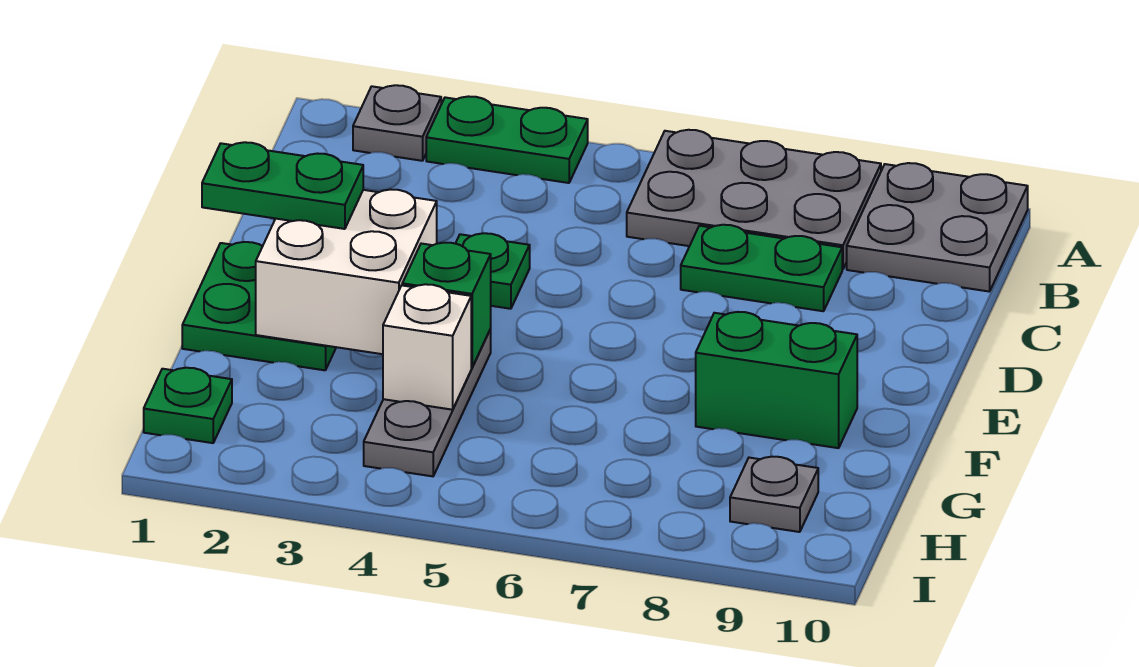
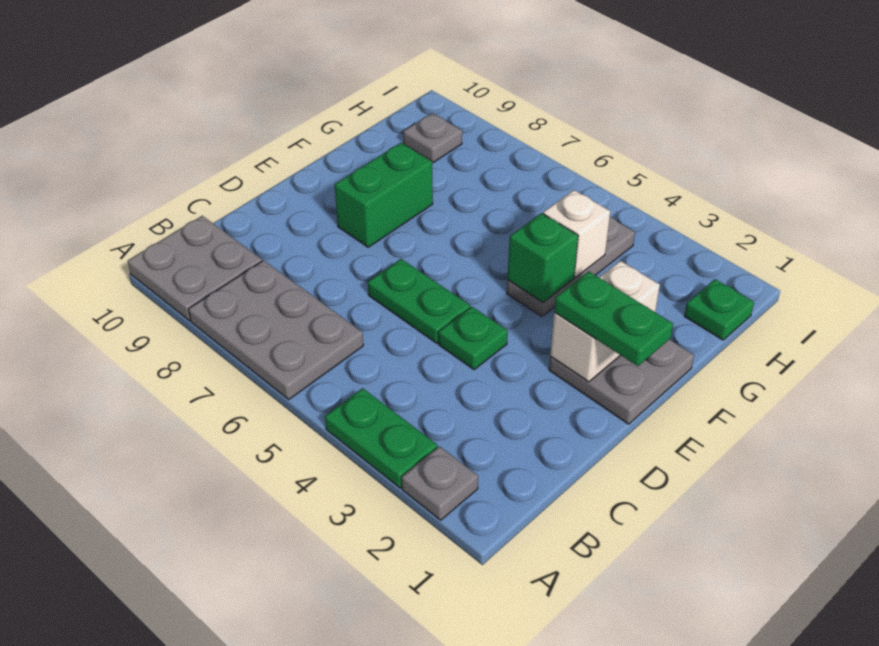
green plate C7:C8 level 1 -> green plate D5:D6 level 1
green plate E1:F2 level 1 -> grey plate E1:F2 level 1
white brick E2:F3 level 2 -> white brick E2:F2 level 2
green brick F8:F9 level 1 -> green brick E8:F8 level 1

